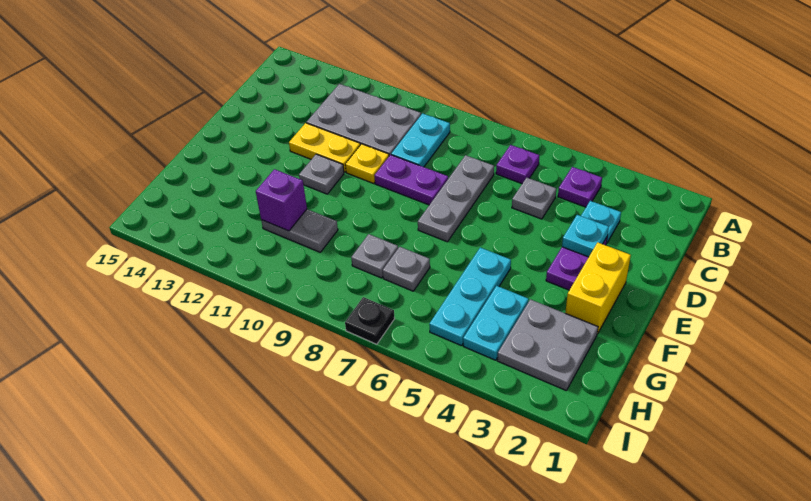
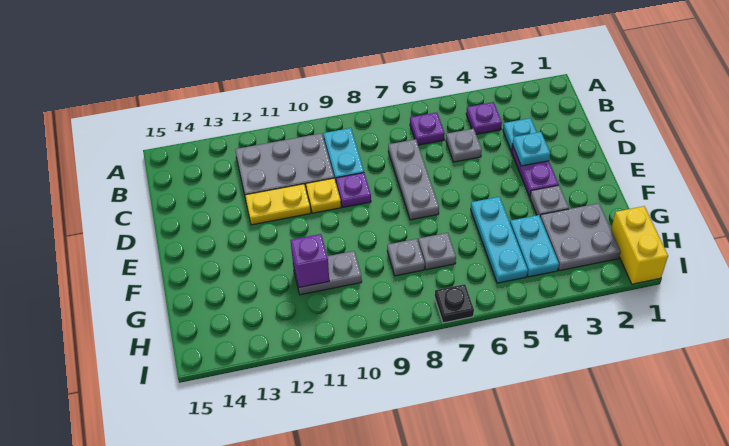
purple plate D8:D9 level 1 -> purple plate D9 level 1
yellow brick E2:F2 level 1 -> yellow brick H1:I1 level 1
grey plate E11 level 1 -> grey plate F3 level 1

